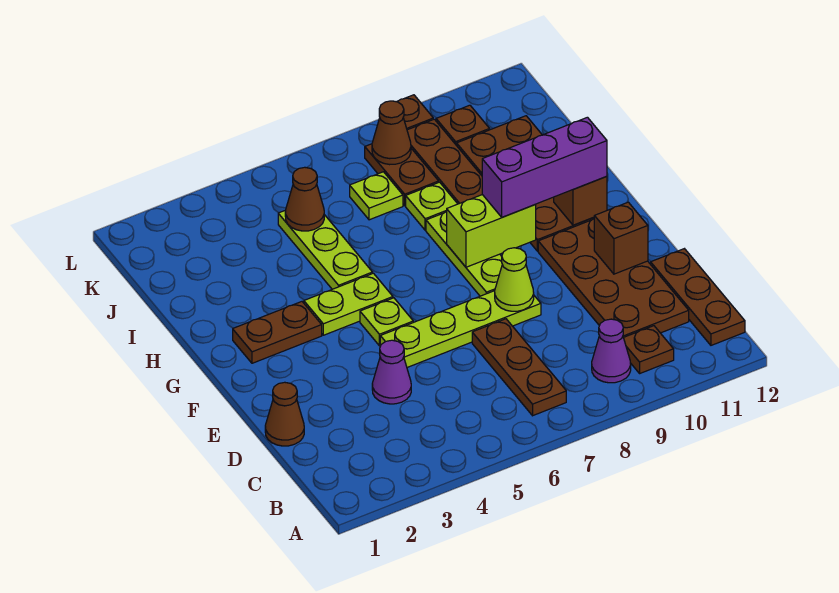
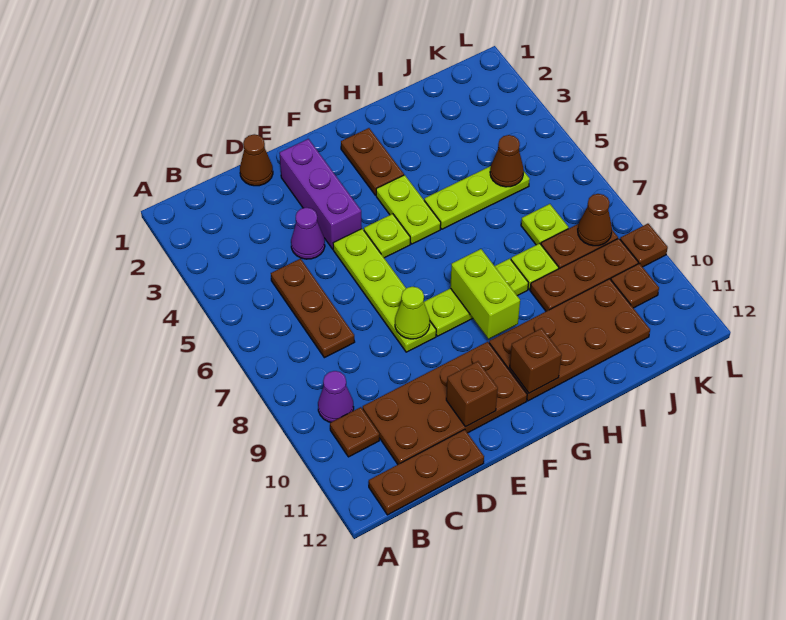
brown plate B7:D7 level 1 -> brown plate C5:C7 level 1
purple brick G9:G11 level 3 -> purple brick E2:E4 level 1

